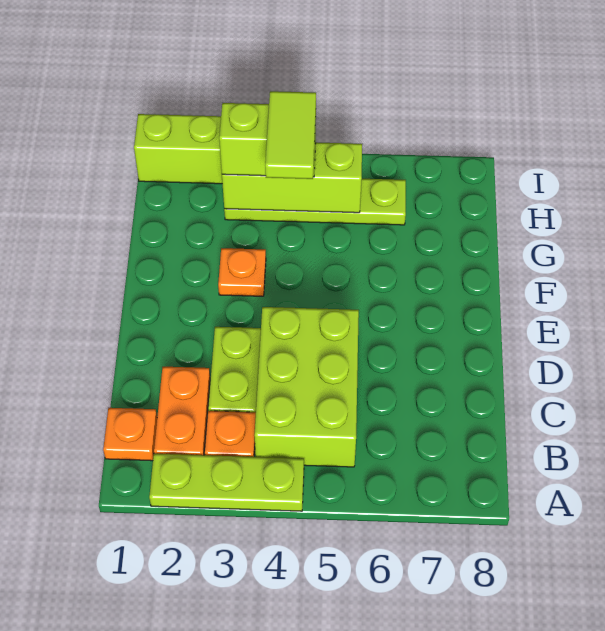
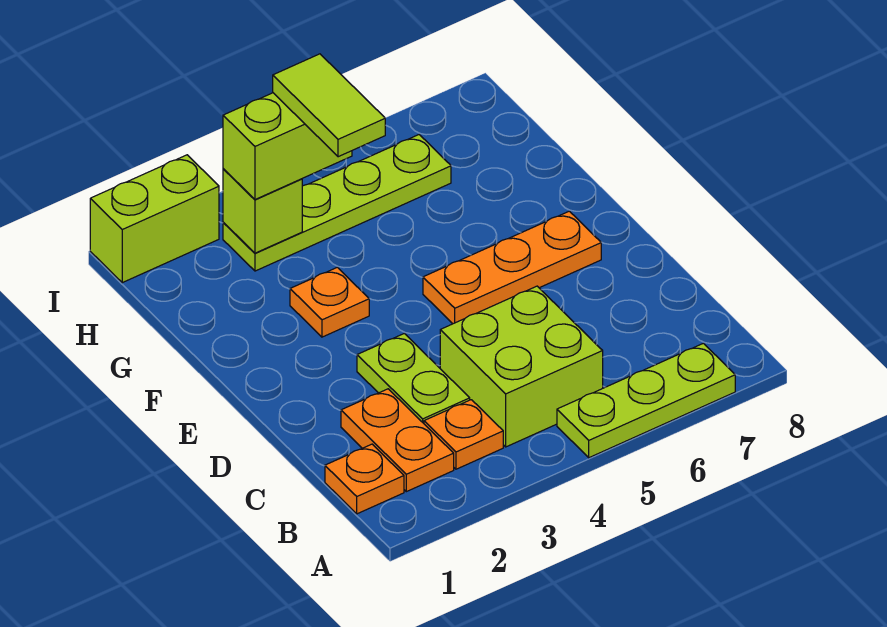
lime plate A2:A4 level 1 -> lime plate A5:A7 level 1
lime brick B4:D5 level 1 -> lime brick B4:C5 level 1
none -> orange plate E5:E7 level 1
lime brick H3:H5 level 2 -> lime brick H3 level 2

